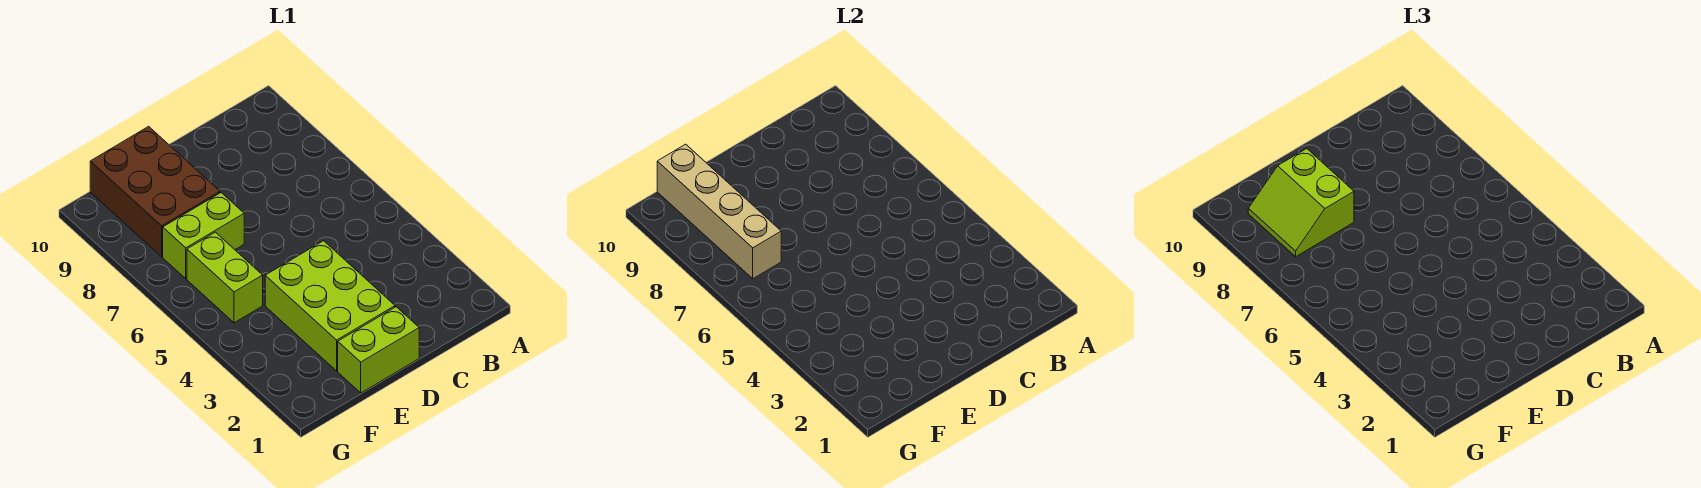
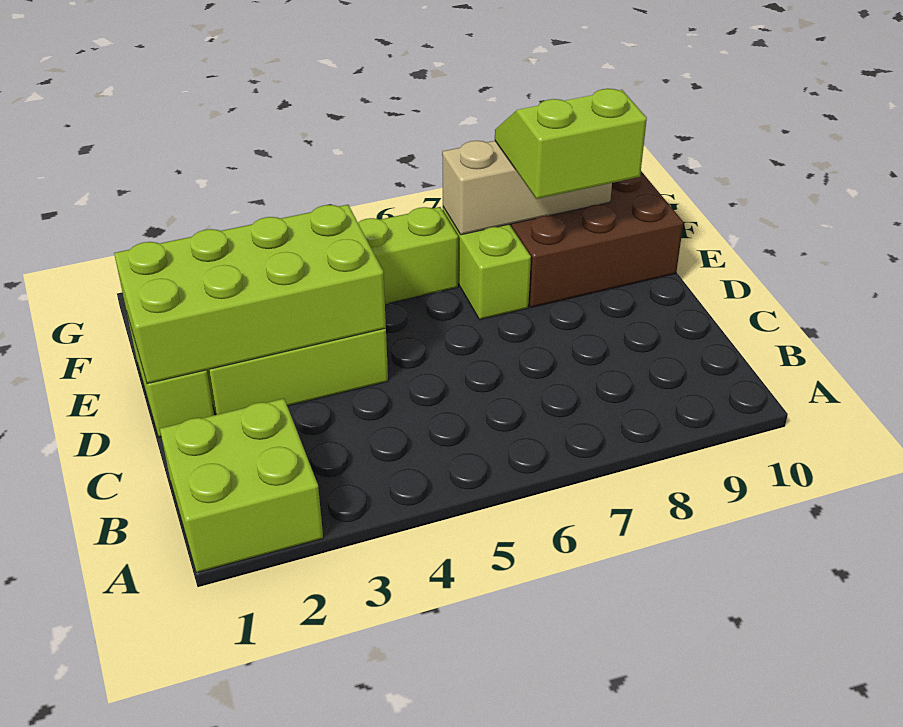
none -> lime brick A1:B2 level 1
none -> lime brick D1:E4 level 2
tan brick F7:F10 level 2 -> tan brick F7:F9 level 2

